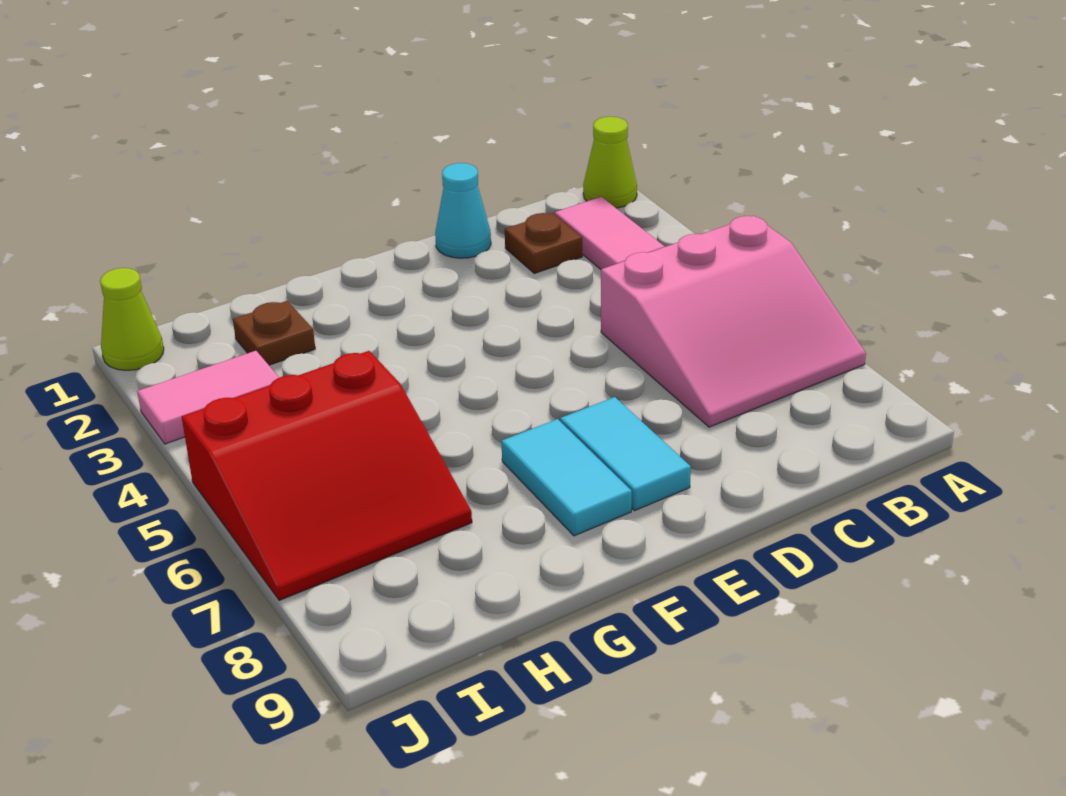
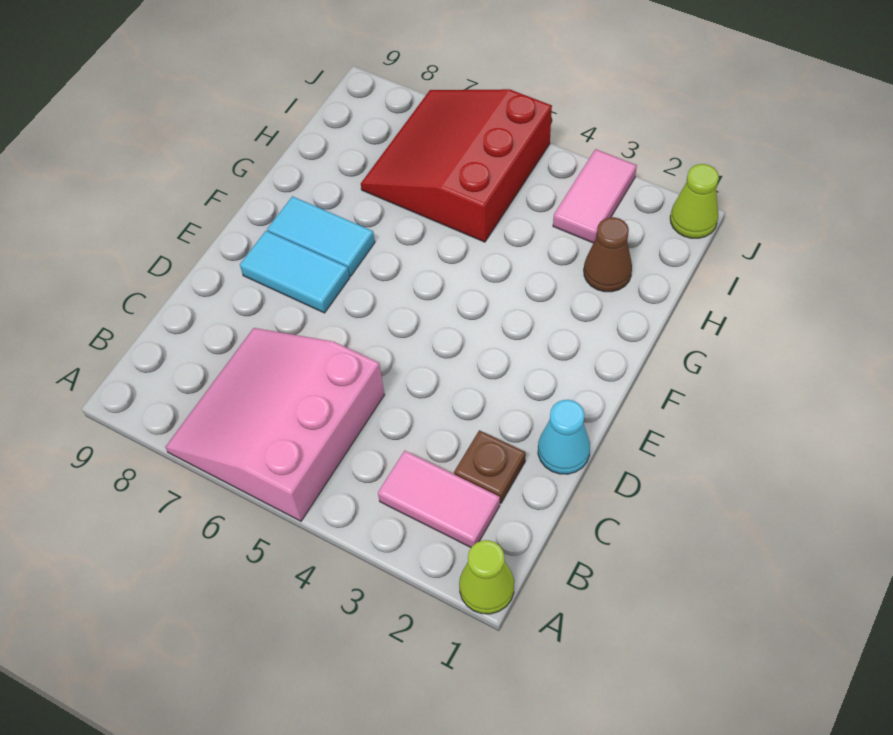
brown plate H2 level 1 -> brown cone H2 level 1

